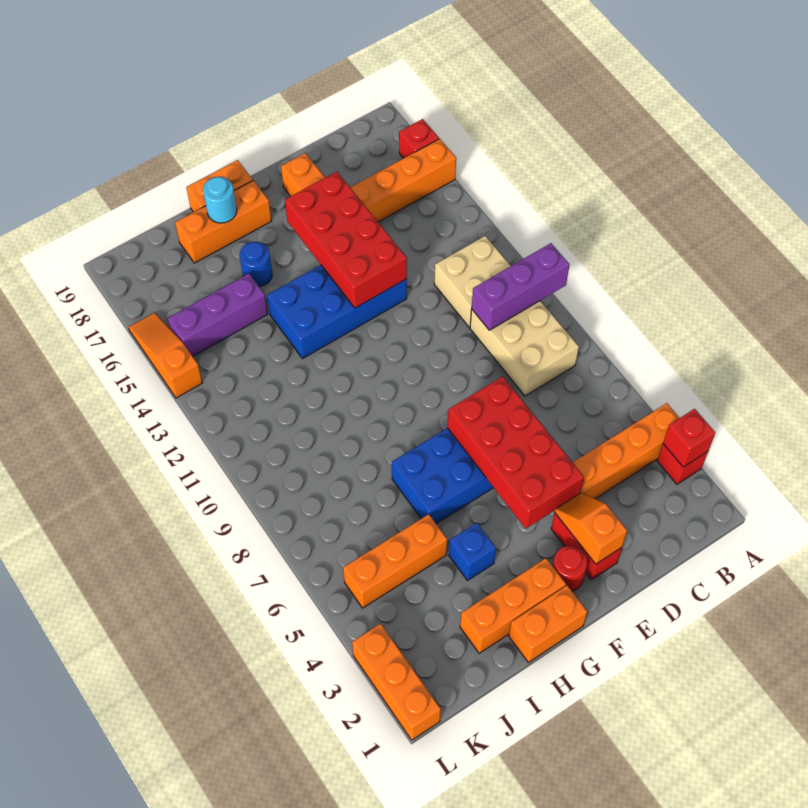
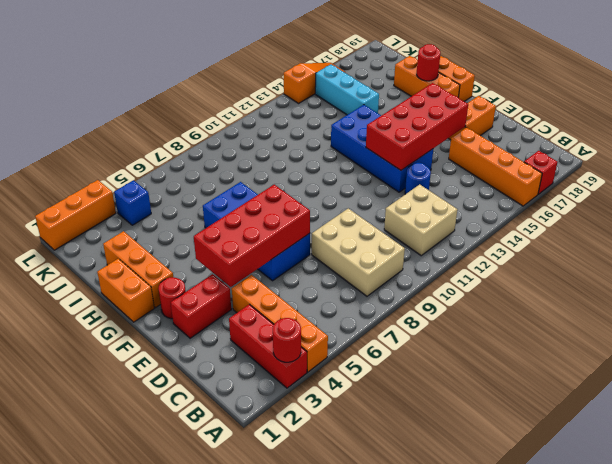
red brick A3 level 1 -> red brick A3:C3 level 1
red brick A3 level 2 -> red round brick A3 level 2
purple brick A10:C10 level 2 -> none
tan brick B8:C10 level 1 -> tan brick B8:D9 level 1
orange slope E2:E3 level 2 top 2 -> none
blue brick H4 level 1 -> blue brick K4 level 1
blue round brick H16 level 1 -> blue round brick D13 level 1
cyan round brick H18 level 2 -> red round brick H18 level 2
orange brick I5:K5 level 1 -> none
purple brick I15:K15 level 1 -> cyan brick I15:K15 level 1

